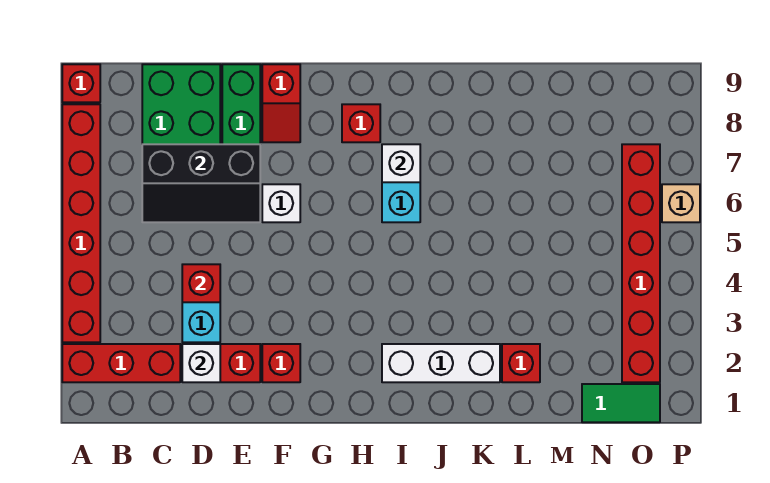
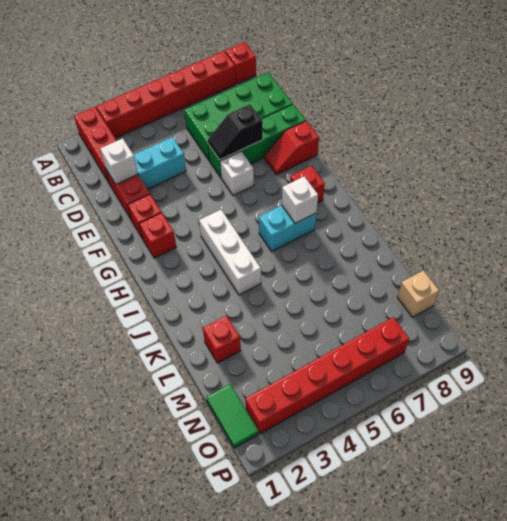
black slope C6:E7 level 2 top 7 -> black slope E6:E7 level 2 top 7
red brick D4 level 2 -> red brick G2 level 1
white brick I2:K2 level 1 -> white brick H4:J4 level 1
tan brick P6 level 1 -> tan brick N9 level 1

